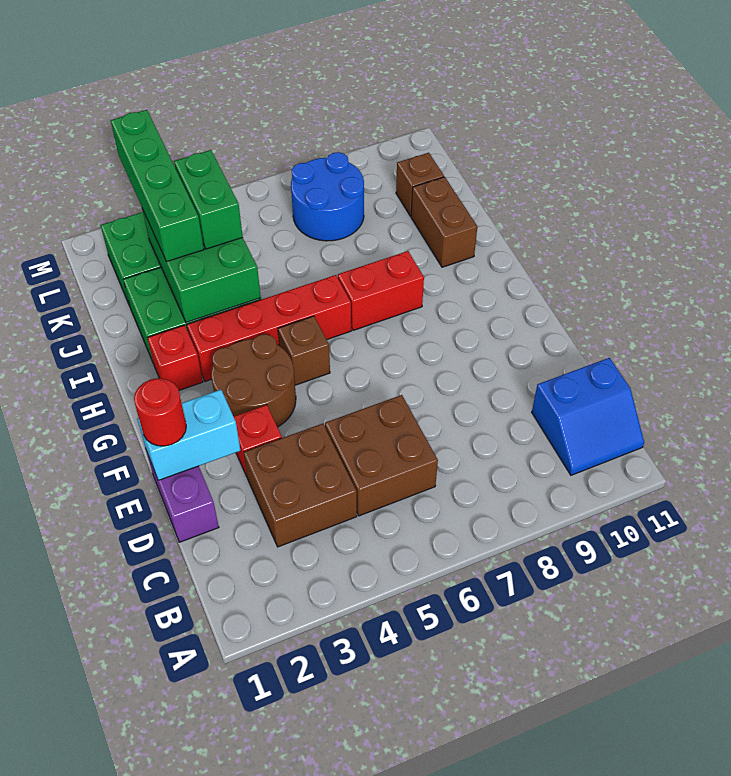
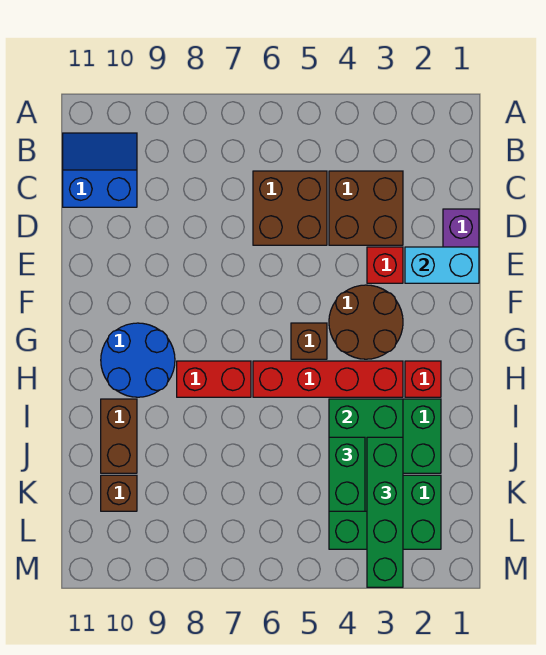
red round brick E1 level 3 -> none
blue round brick K7:L8 level 1 -> blue round brick G9:H10 level 1

